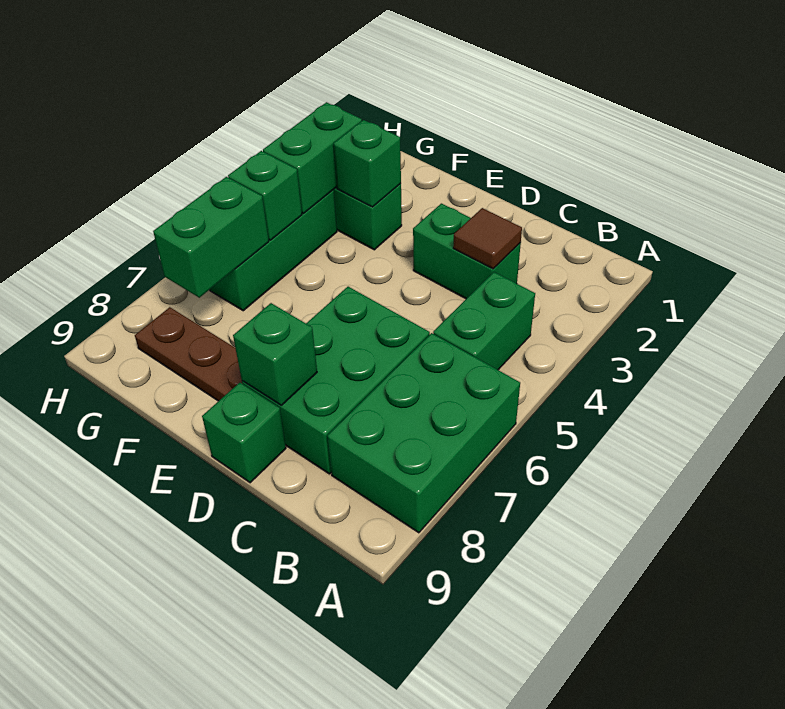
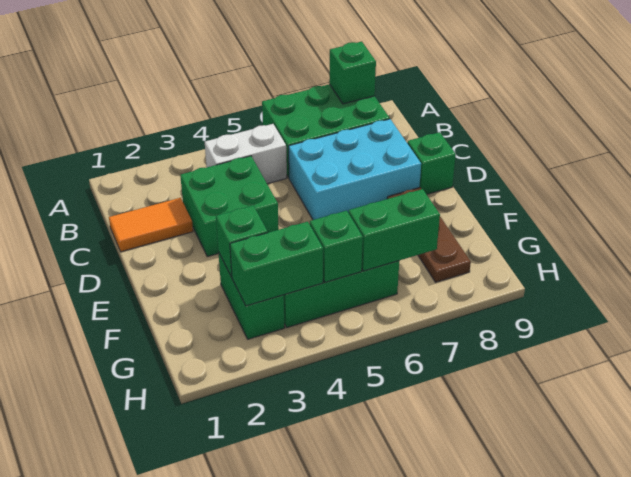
green brick B4:B5 level 1 -> white brick B4:B5 level 1
none -> orange tile C1:C2 level 1
green brick C3:D3 level 1 -> green brick C3:D4 level 1
brown tile C3 level 2 -> none
green brick C6:D8 level 1 -> cyan brick C6:D8 level 1
green brick D8 level 2 -> green brick A8 level 2

